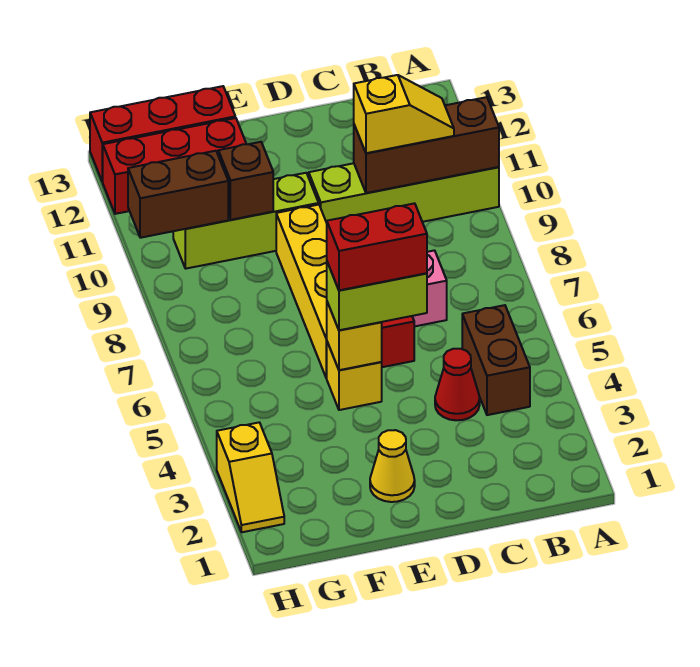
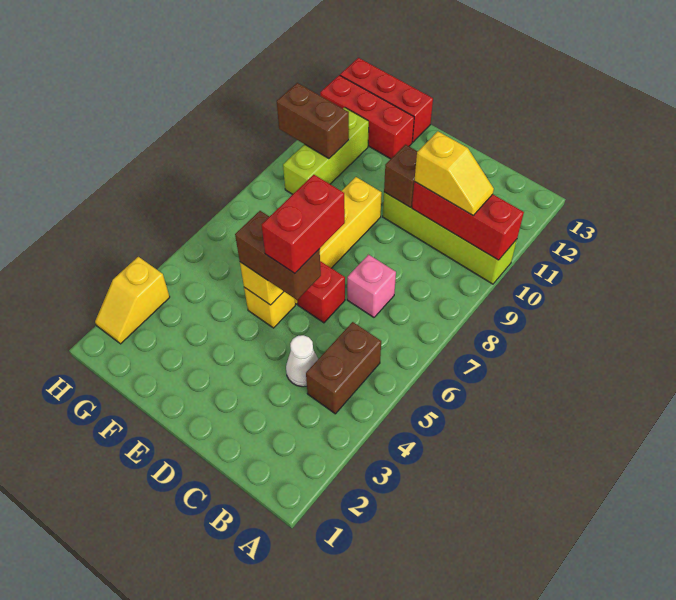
brown brick A10:C10 level 2 -> red brick A10:C10 level 2
red cone C4 level 1 -> white cone C4 level 1
lime brick D5:E5 level 3 -> brown brick D5:E5 level 3
red brick D5:E5 level 4 -> red brick D5:D6 level 4
yellow cone E2 level 1 -> none
lime brick E10:G10 level 1 -> lime brick G9:G11 level 1
brown brick F10 level 2 -> brown brick D10 level 2

